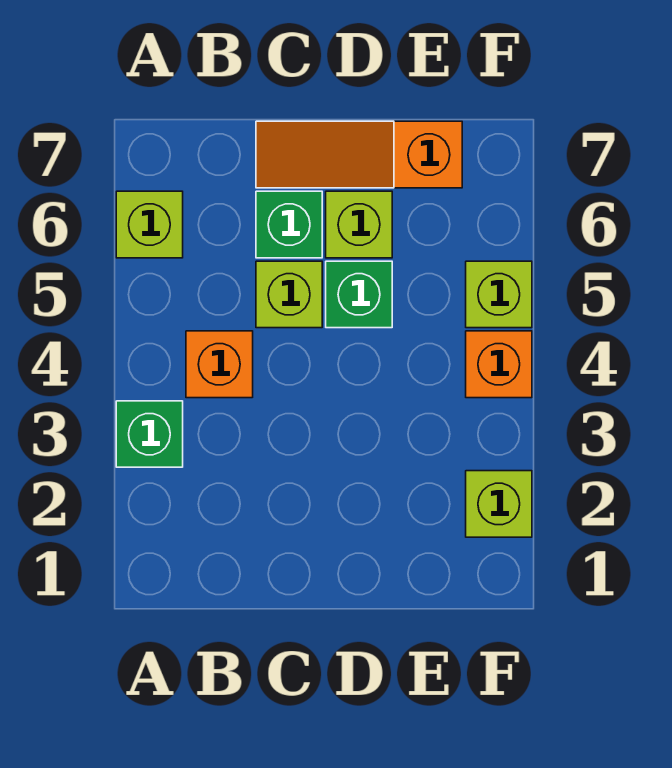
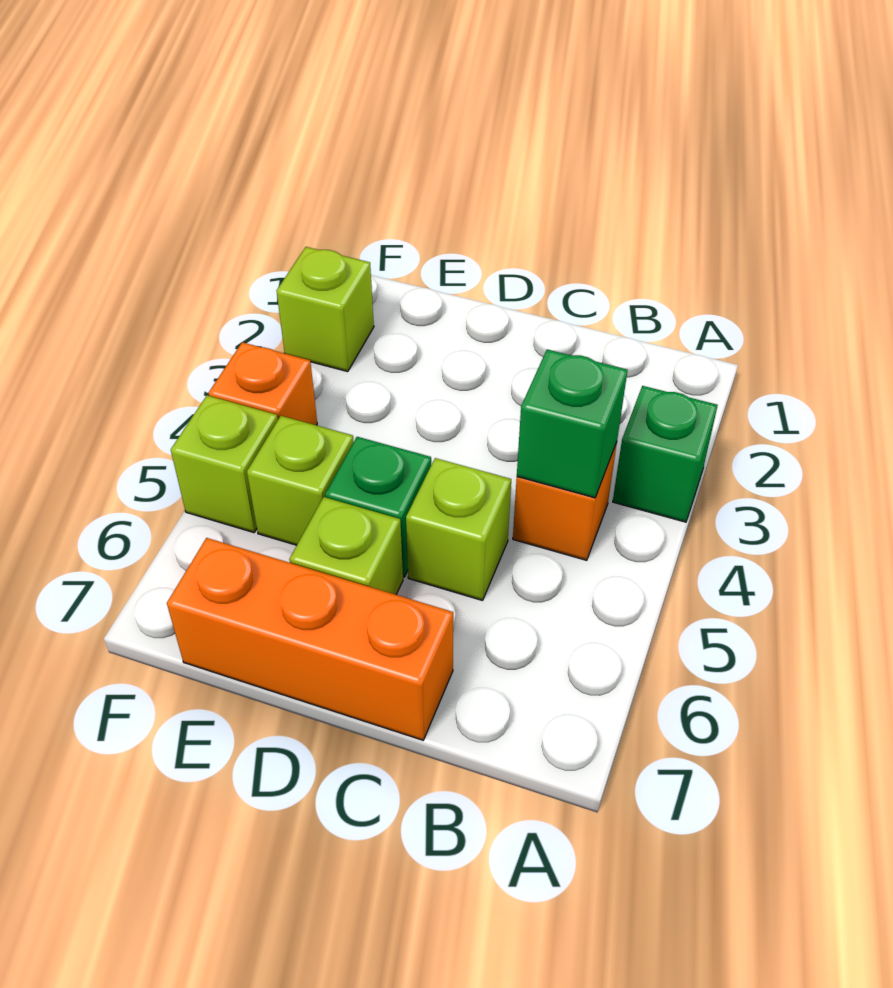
lime brick A6 level 1 -> lime brick E5 level 1
green brick C6 level 1 -> green brick B4 level 2
orange slope C7:E7 level 1 top E -> orange brick C7:E7 level 1

